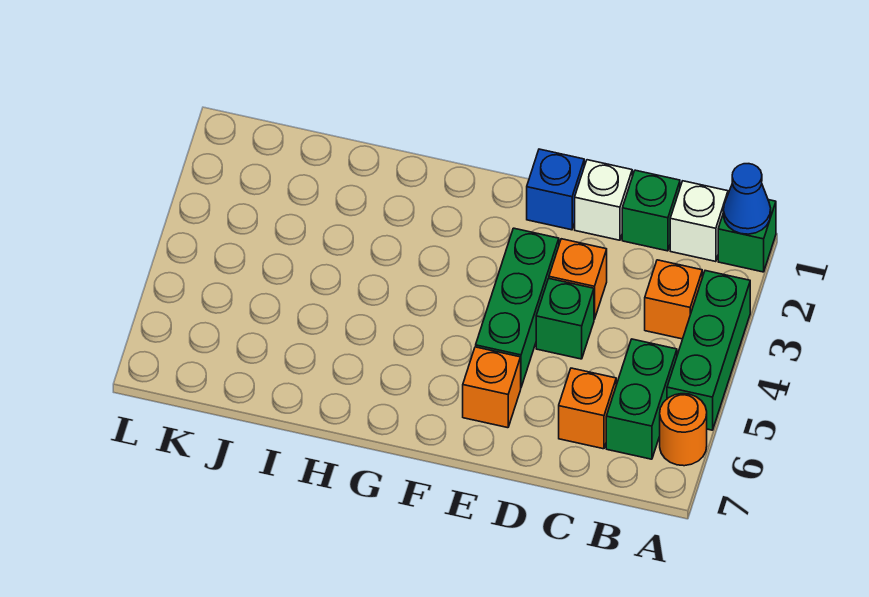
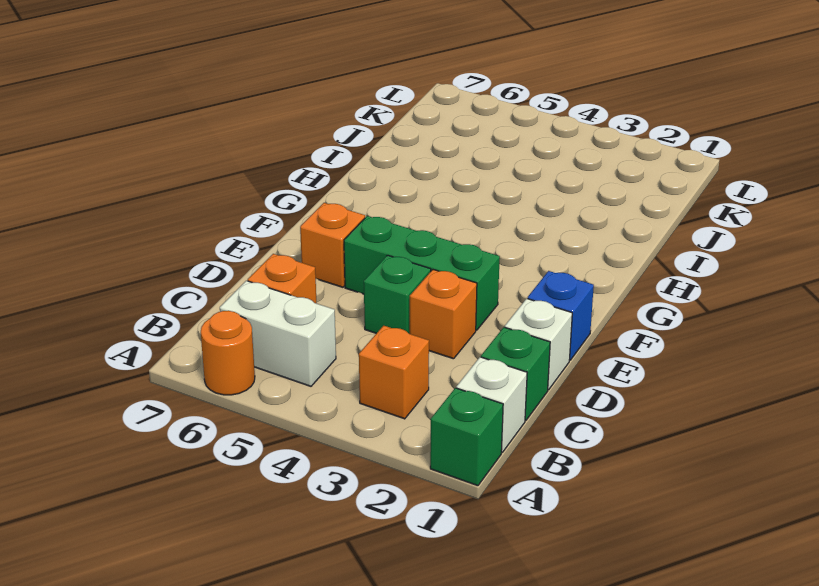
blue cone A1 level 2 -> none
green brick A3:A5 level 1 -> none
green brick B5:B6 level 1 -> white brick B5:B6 level 1

